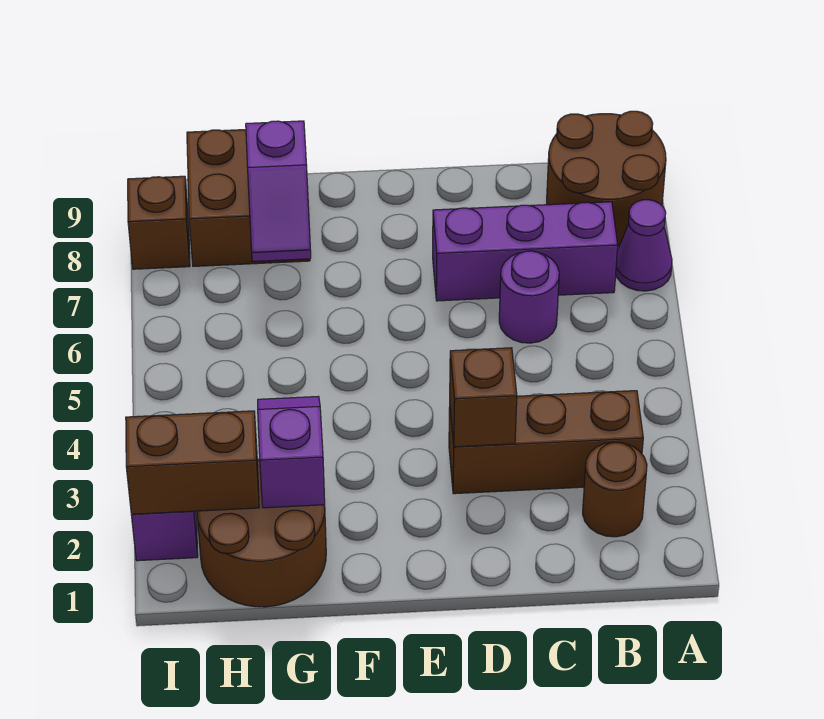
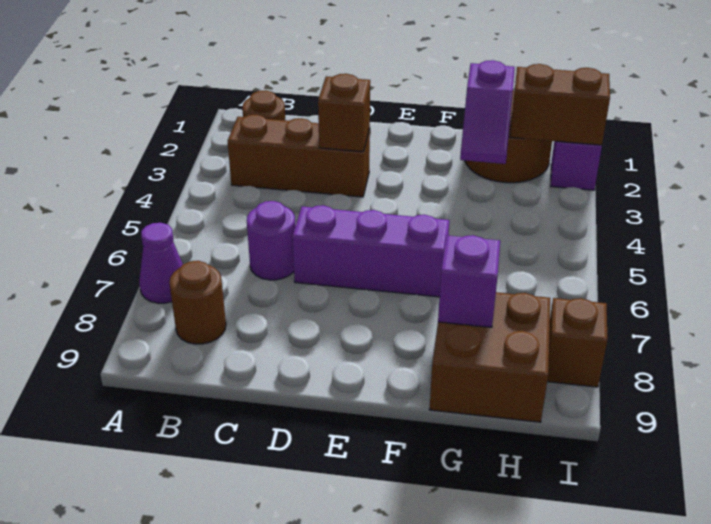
brown round brick A8:B9 level 1 -> brown round brick B8 level 1
purple brick B7:D7 level 1 -> purple brick D6:F6 level 1

